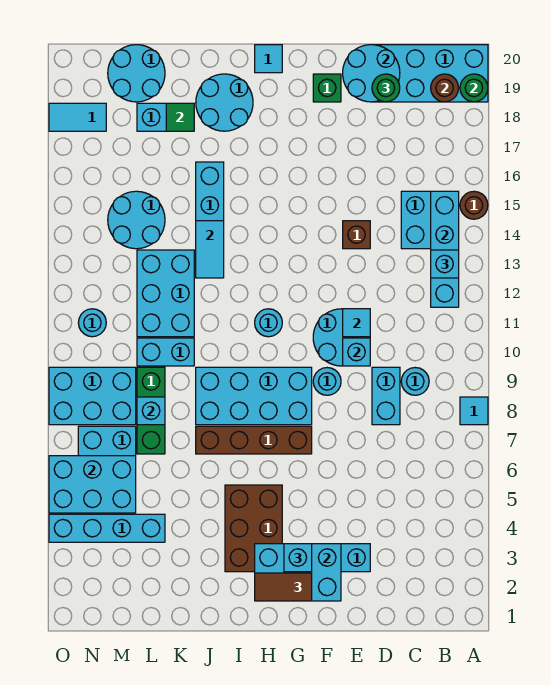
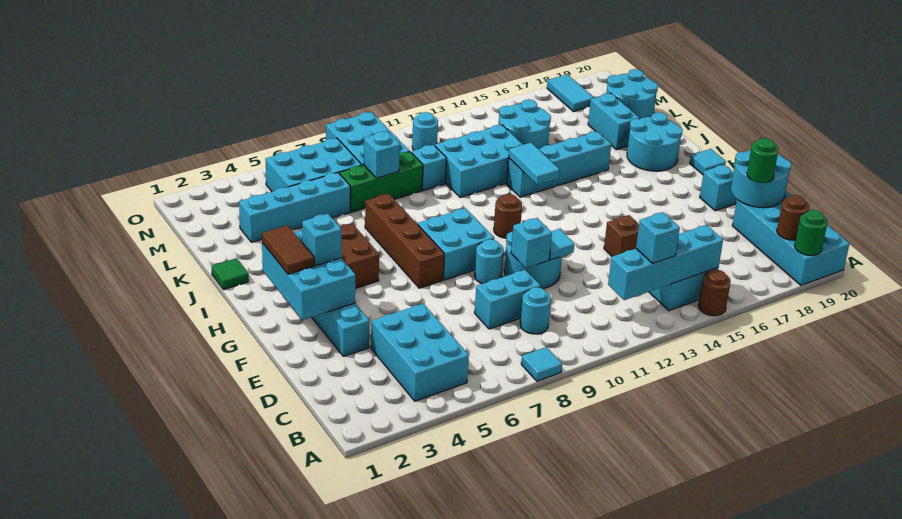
green brick F19 level 1 -> cyan brick F19 level 1
cyan brick G8:J9 level 1 -> cyan brick G8:H9 level 1
cyan round brick H11 level 1 -> brown round brick H11 level 1
cyan tile J13:J14 level 2 -> cyan tile I13:J13 level 2
cyan brick K10:L10 level 1 -> cyan brick L10 level 1
green tile K18 level 2 -> green tile J1 level 1
cyan brick L4:O4 level 1 -> cyan brick L3:L6 level 1
cyan brick M5:O6 level 2 -> cyan brick B4:D5 level 1

